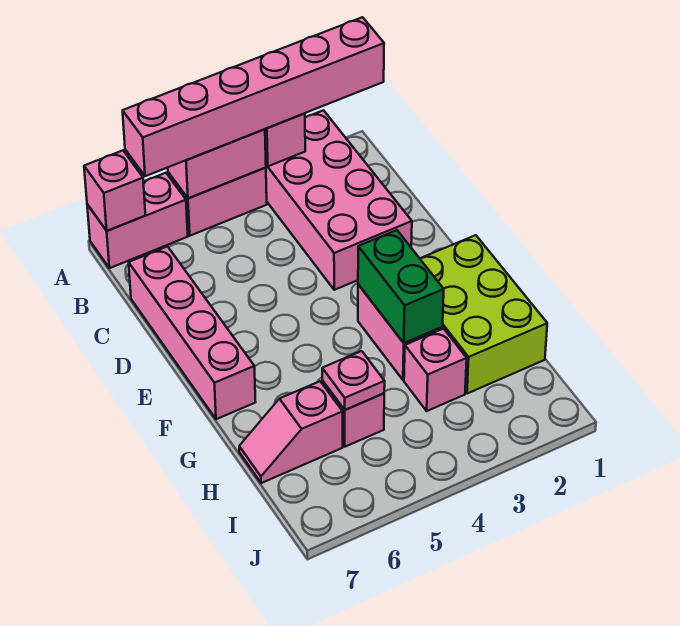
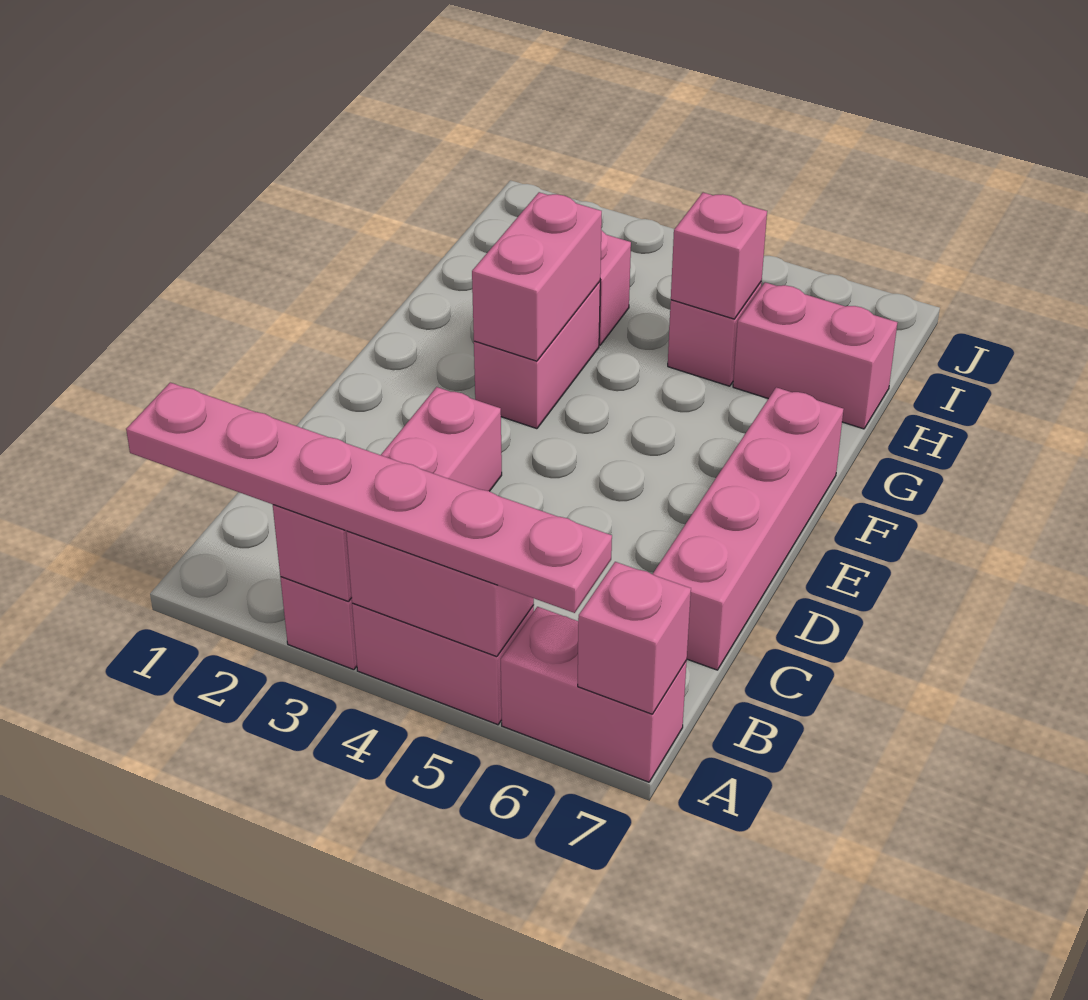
pink brick A1:A6 level 3 -> pink plate A1:A6 level 3
pink brick A2:D3 level 1 -> pink brick A3:D3 level 1
lime brick F1:H2 level 1 -> none
green brick F3:G3 level 2 -> pink brick F3:G3 level 2
pink plate H5 level 2 -> pink brick H5 level 2
pink slope H6:H7 level 1 top 6 -> pink brick H6:H7 level 1

